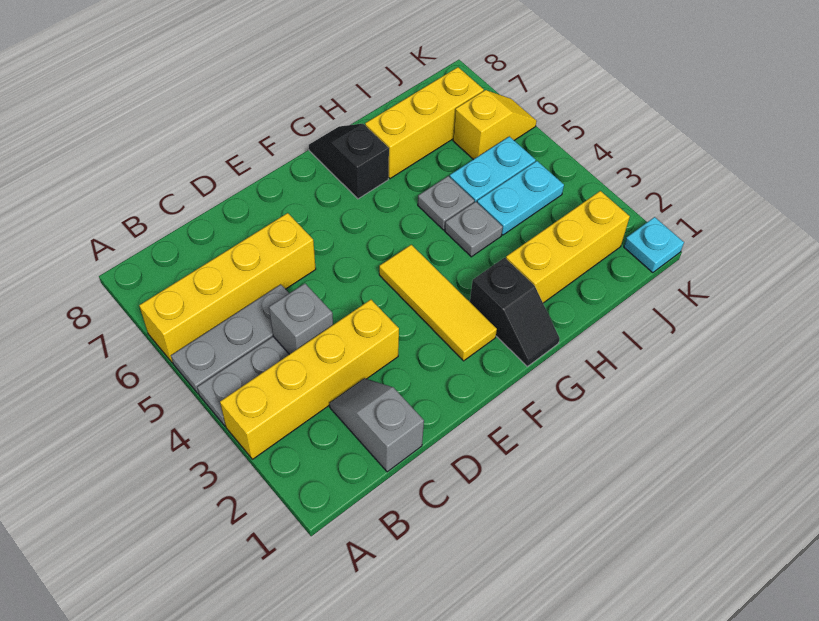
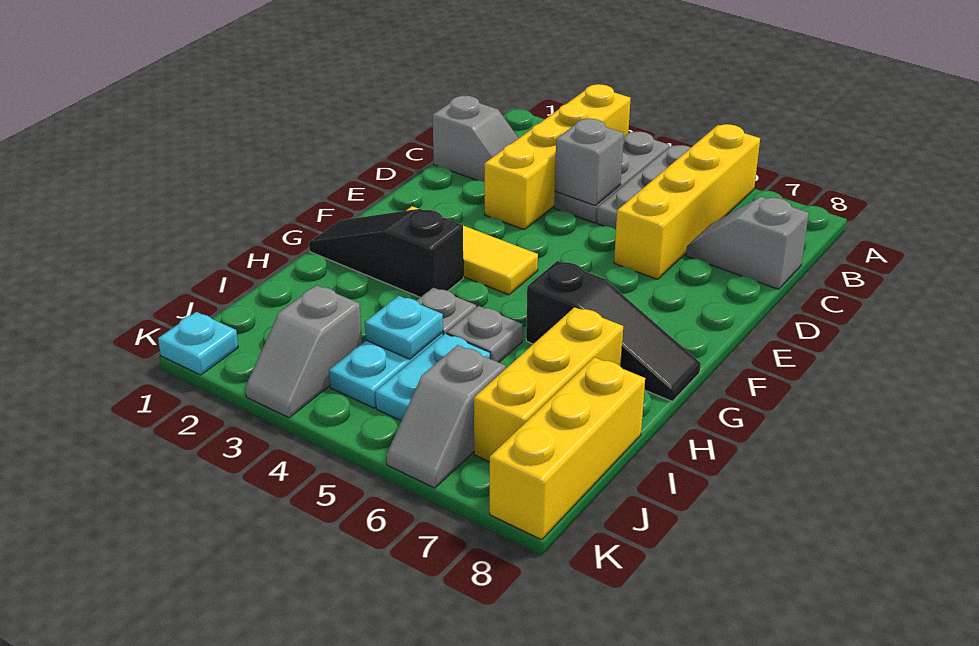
none -> grey slope C7:C8 level 1 top 8
black slope G1:G2 level 1 top 2 -> black slope G1:G3 level 1 top 3
black slope G7:G8 level 1 top 7 -> black slope G6:G8 level 1 top 6
yellow brick H2:J2 level 1 -> yellow brick I8:K8 level 1
none -> cyan plate I4 level 2
none -> grey slope J3:K3 level 1 top J
yellow slope J6:K6 level 1 top J -> grey slope J6:K6 level 1 top J

